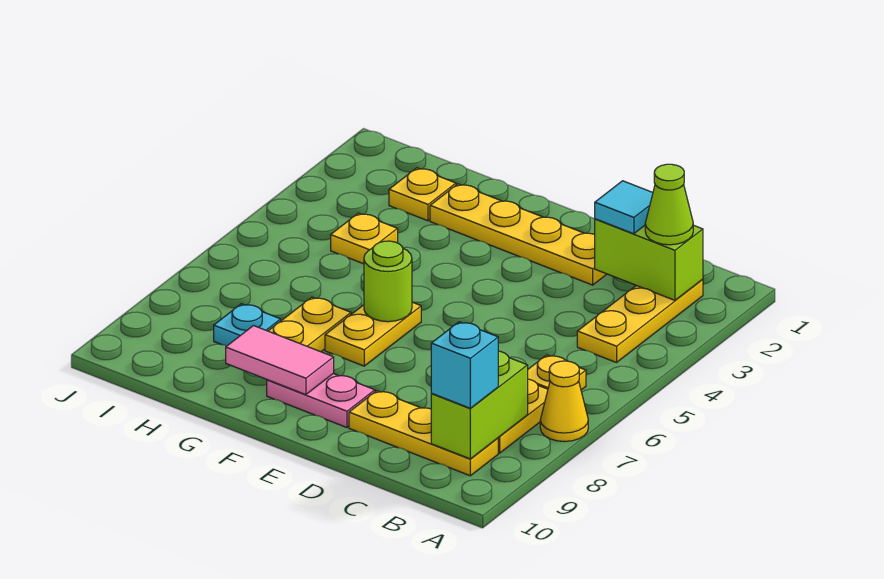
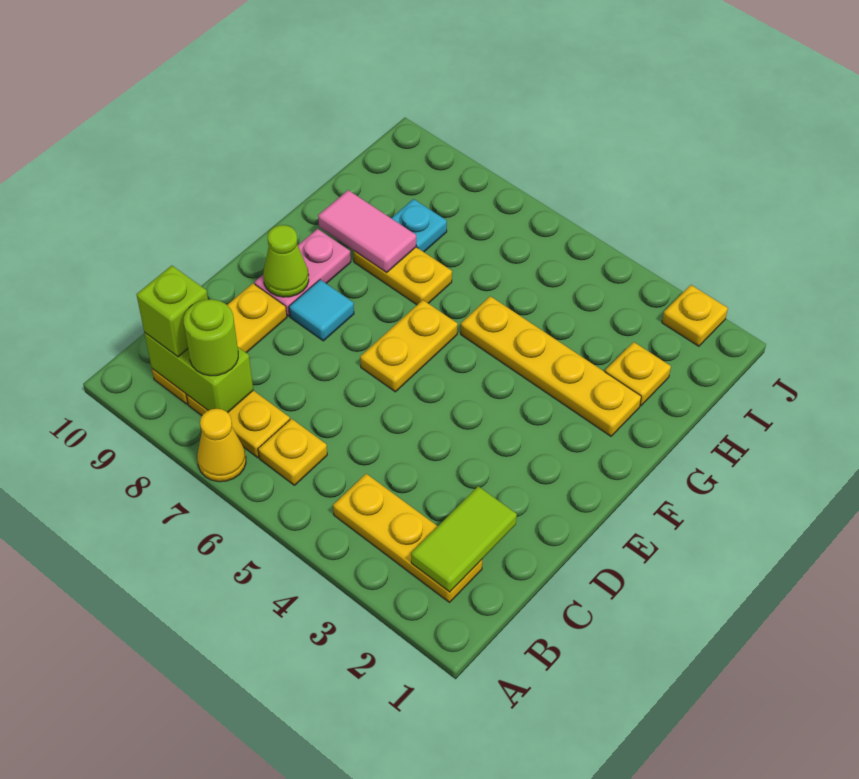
lime brick B2:C2 level 2 -> lime tile B2:C2 level 2
lime cone B2 level 3 -> lime cone E9 level 2
cyan brick B9 level 3 -> lime brick B9 level 3
cyan tile C2 level 3 -> cyan tile E8 level 1
yellow plate D2:G2 level 1 -> yellow plate G2:G5 level 1
yellow plate F6:F7 level 1 -> yellow plate E6:F6 level 1
lime round brick F6 level 2 -> lime round brick B8 level 3
pink tile F9:G9 level 2 -> pink tile G8:G9 level 2
yellow plate H4 level 1 -> yellow plate J2 level 1

